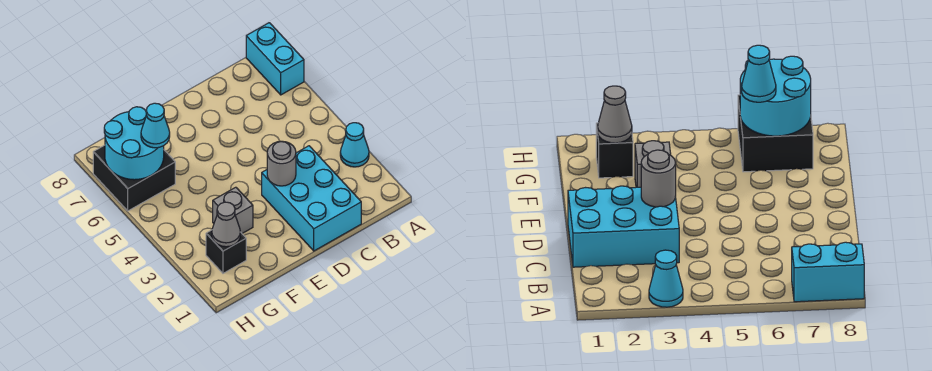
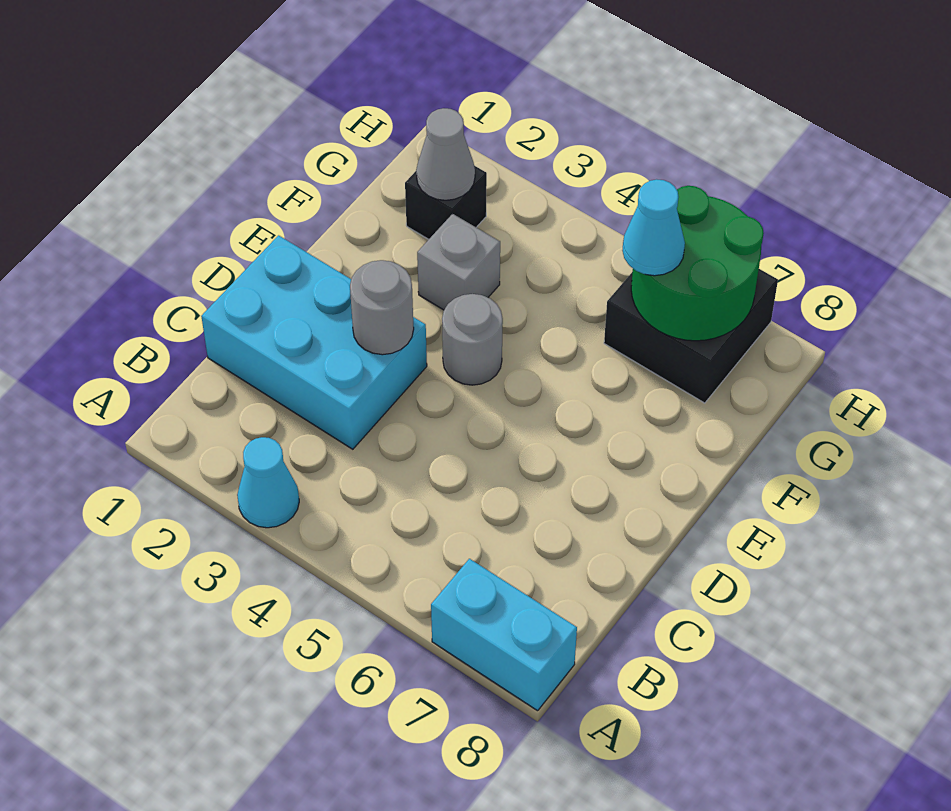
none -> grey round brick E4 level 1
cyan round brick G6:H7 level 2 -> green round brick G6:H7 level 2

